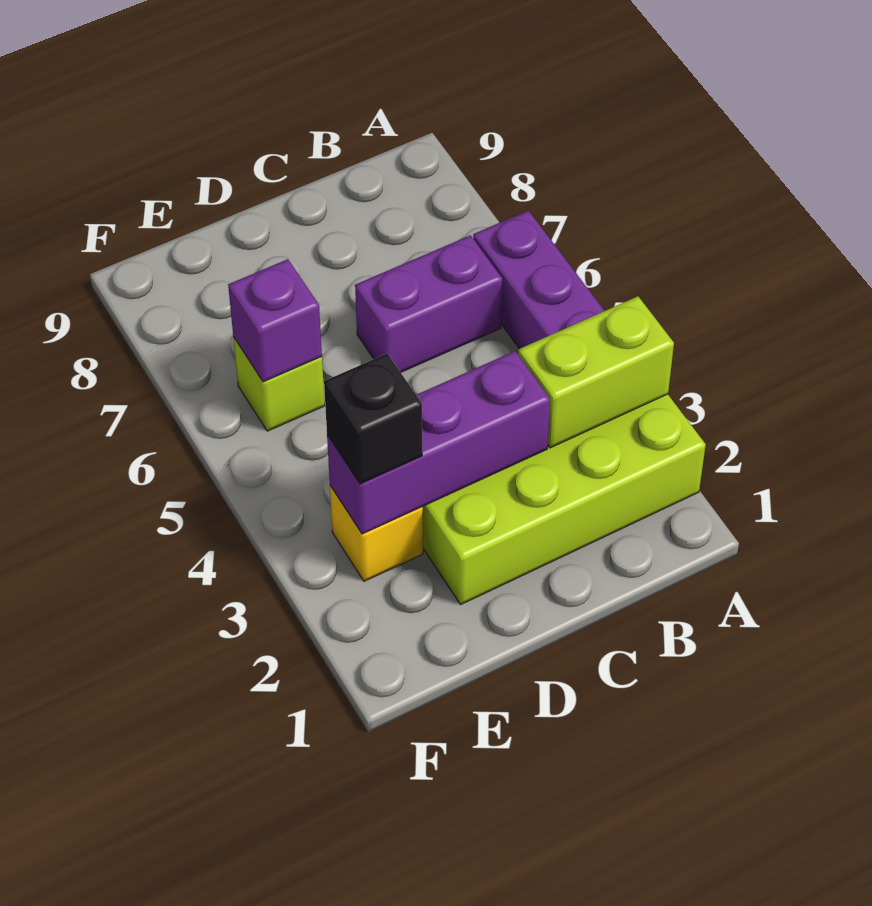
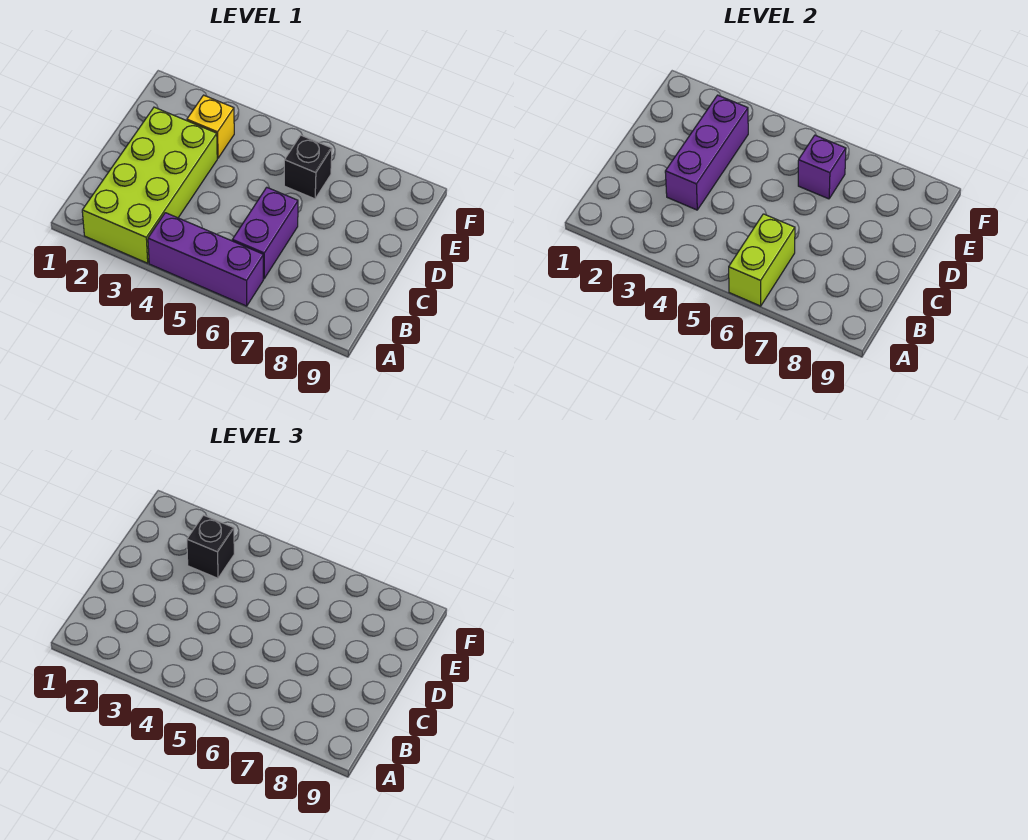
lime brick A3:B3 level 2 -> lime brick A6:B6 level 2
lime brick E6 level 1 -> black brick E6 level 1

